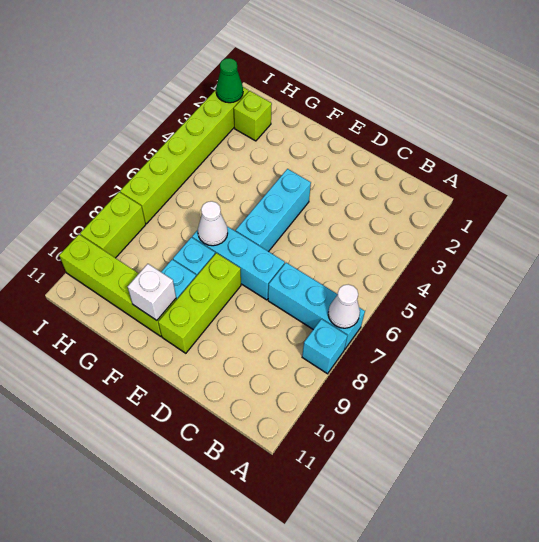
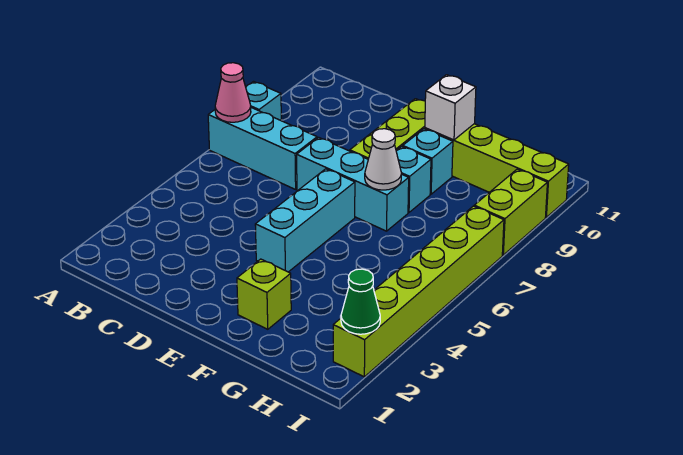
white cone A7 level 2 -> pink cone A7 level 2
lime brick H2 level 1 -> lime brick F2 level 1

